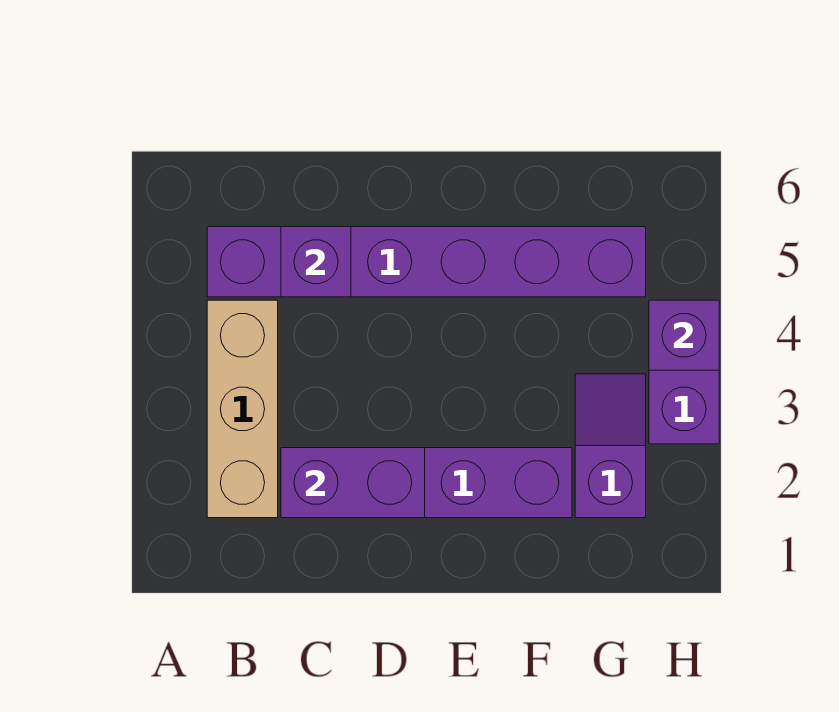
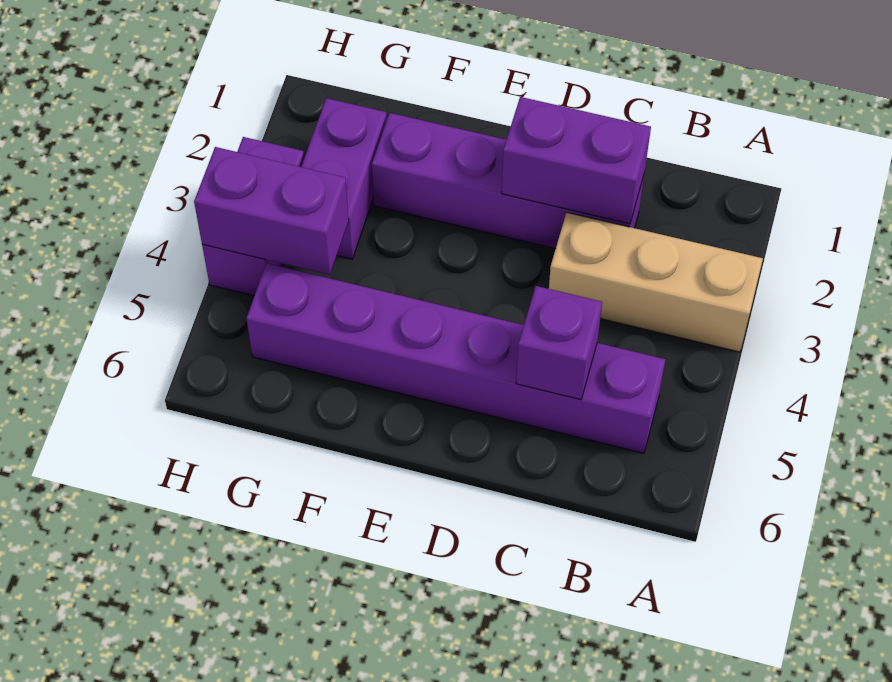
tan brick B2:B4 level 1 -> tan brick A3:C3 level 1
purple slope G2:G3 level 1 top 2 -> purple brick G2:G3 level 1
purple brick H4 level 2 -> purple brick G4:H4 level 2

